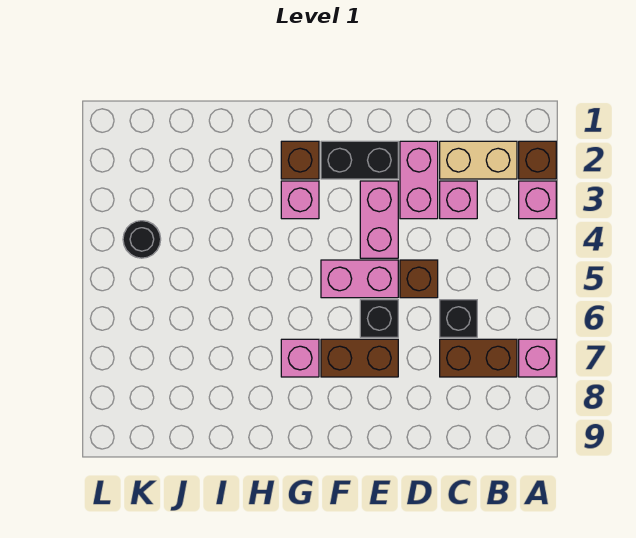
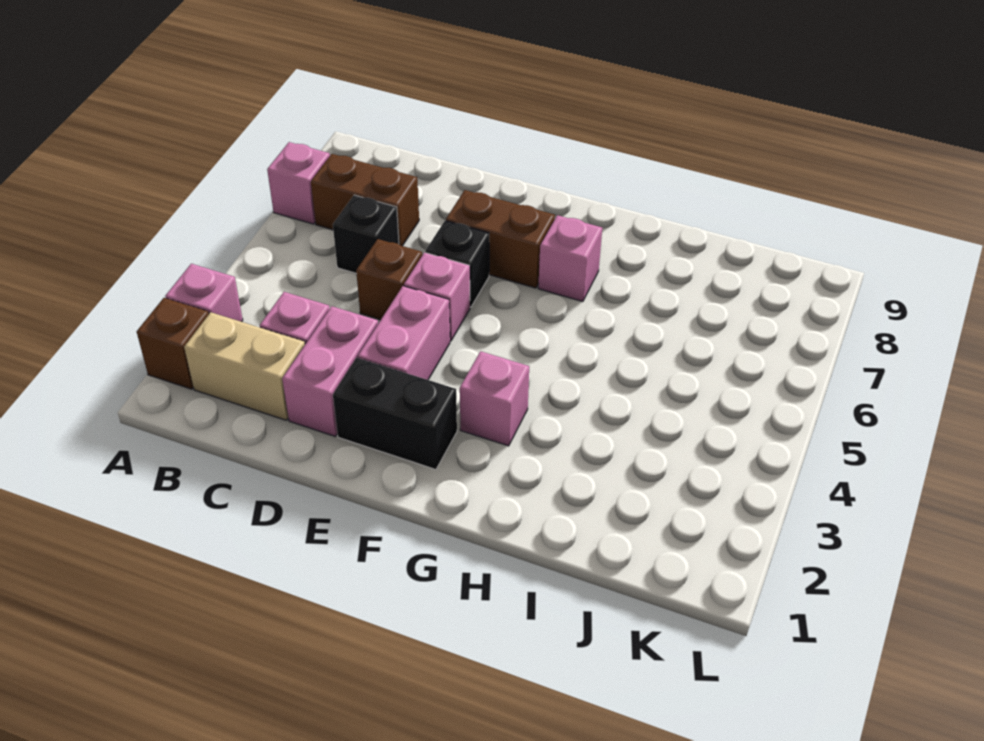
pink brick E5:F5 level 1 -> pink brick E5 level 1
brown brick G2 level 1 -> none
black round brick K4 level 1 -> none

